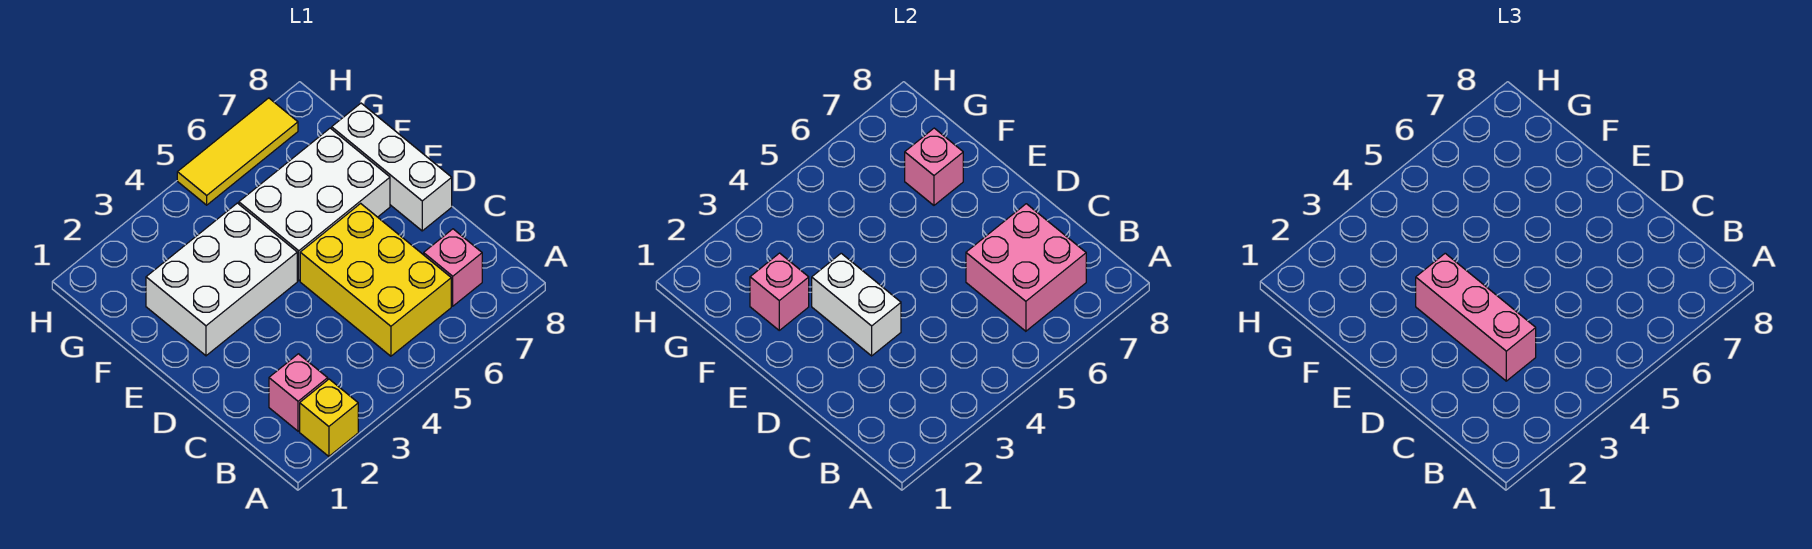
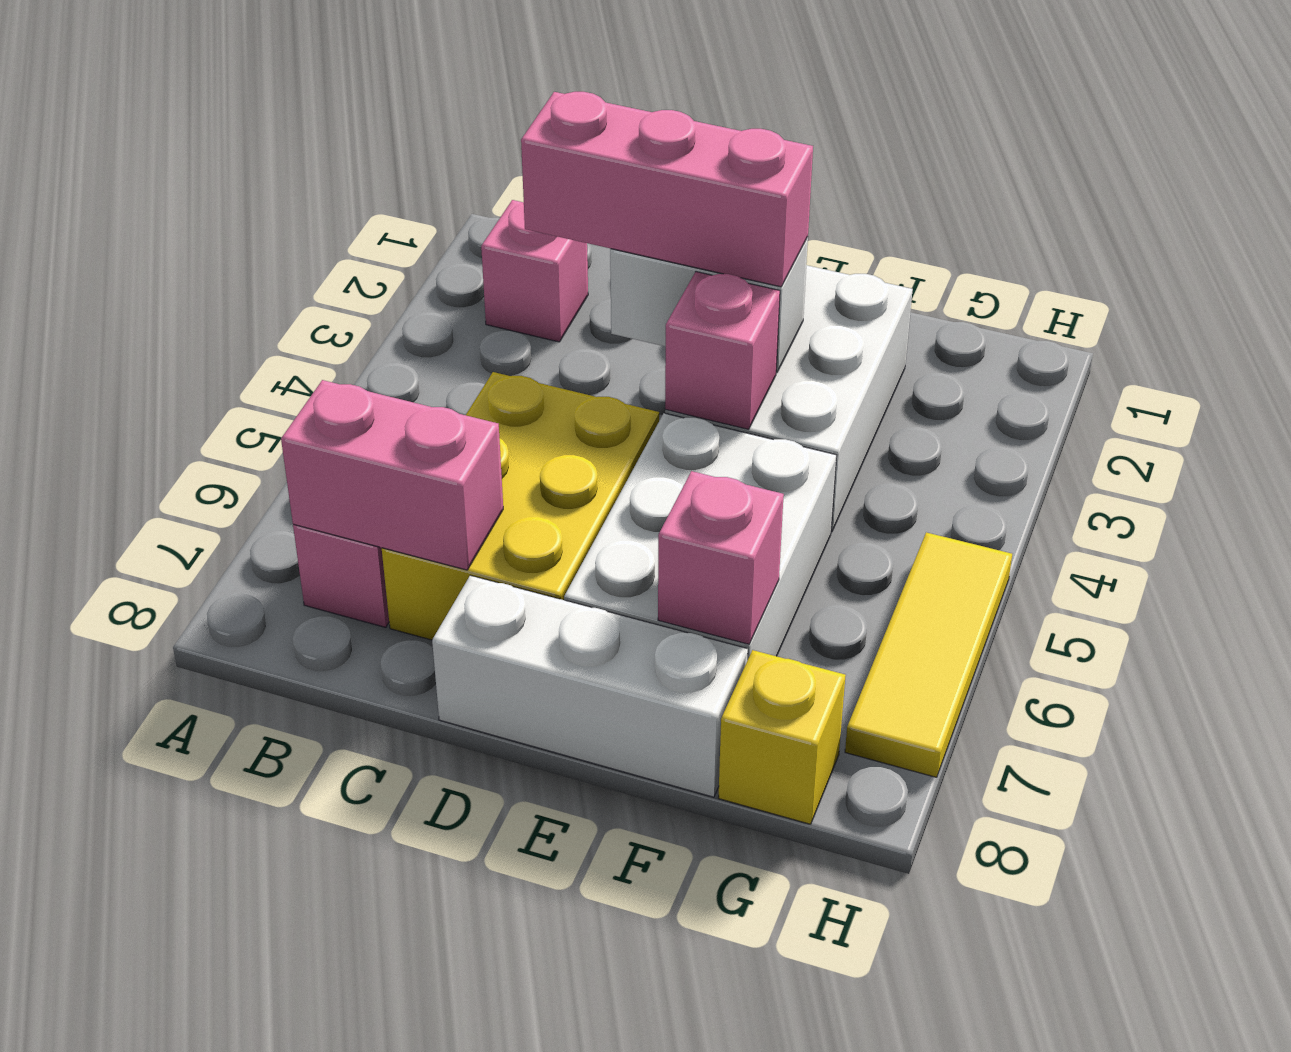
yellow brick A2 level 1 -> yellow brick G8 level 1
yellow brick B5:D6 level 1 -> yellow brick C5:D7 level 1
pink brick B6:C7 level 2 -> pink brick B7:C7 level 2
pink brick F2 level 2 -> pink brick E4 level 2

